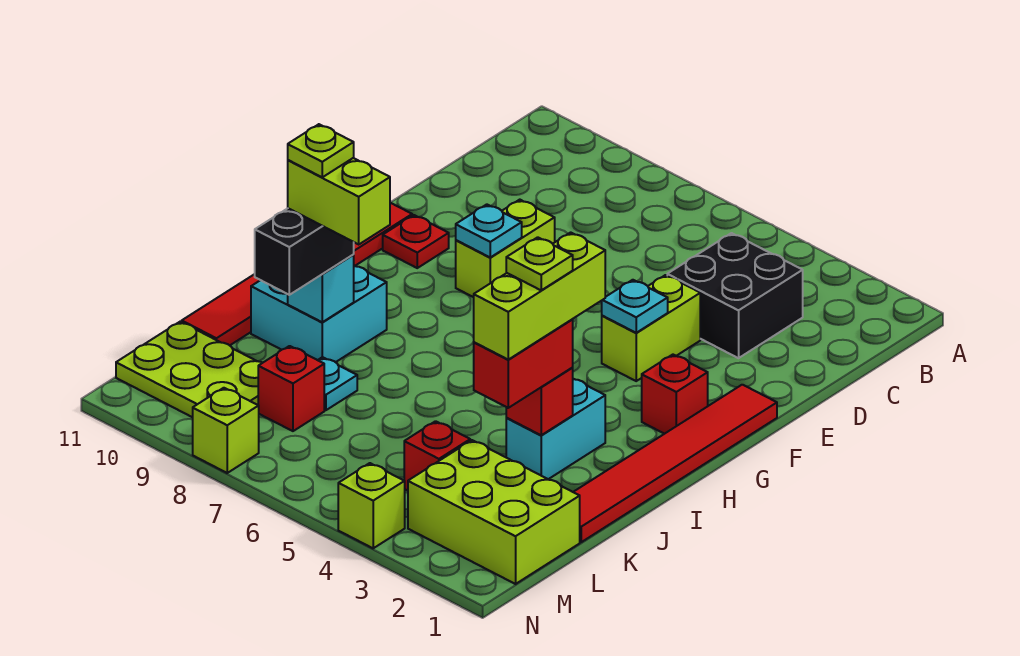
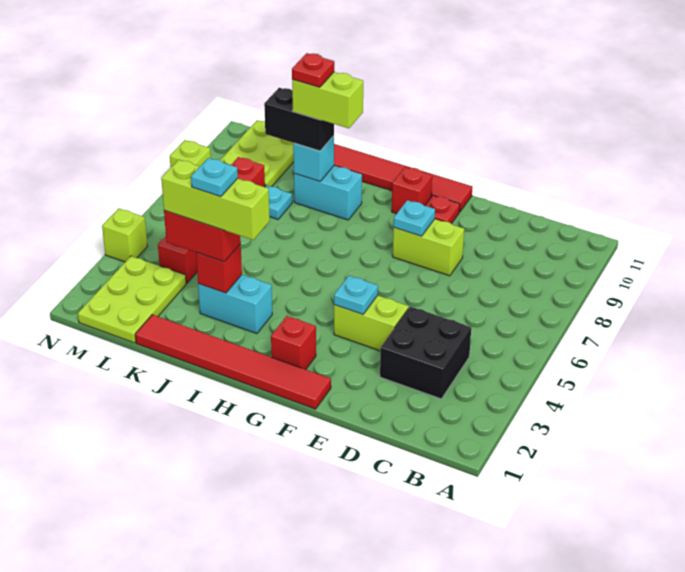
none -> red brick G10 level 1
cyan brick I9:J10 level 1 -> cyan brick I9:J9 level 1
lime plate J3 level 5 -> cyan plate J3 level 5
lime brick J8:J9 level 4 -> lime brick I9:J9 level 4
lime plate J9 level 5 -> red plate J9 level 5
lime brick L1:M3 level 1 -> lime plate L1:M3 level 1

